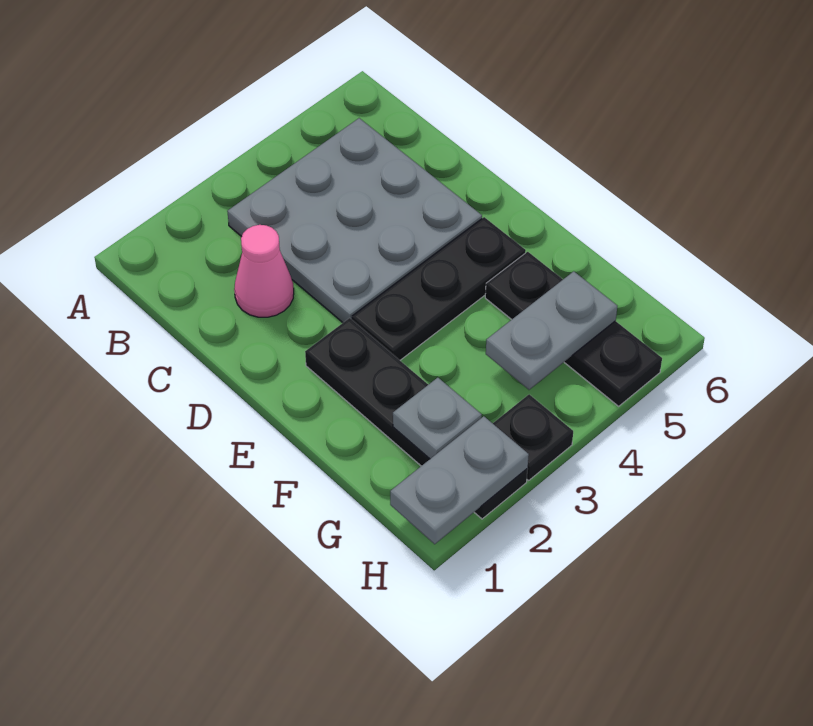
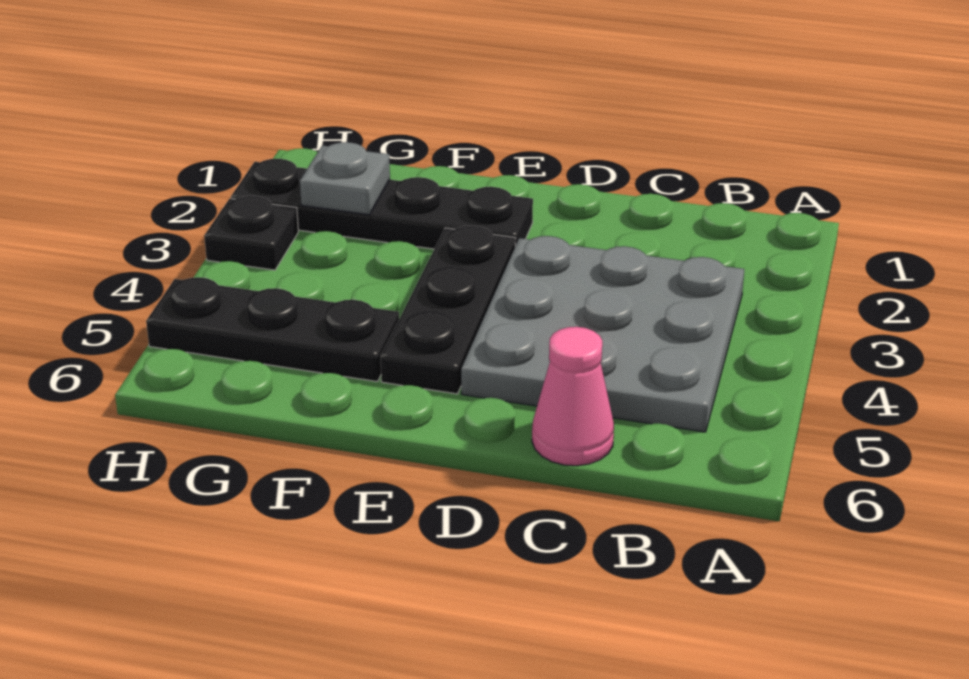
pink cone C2 level 1 -> pink cone C6 level 1
grey plate G4:G5 level 2 -> none
grey plate H1:H2 level 2 -> none

